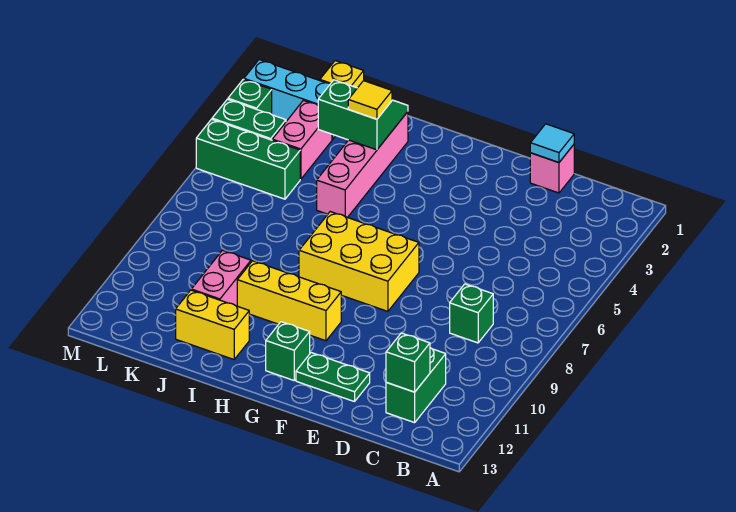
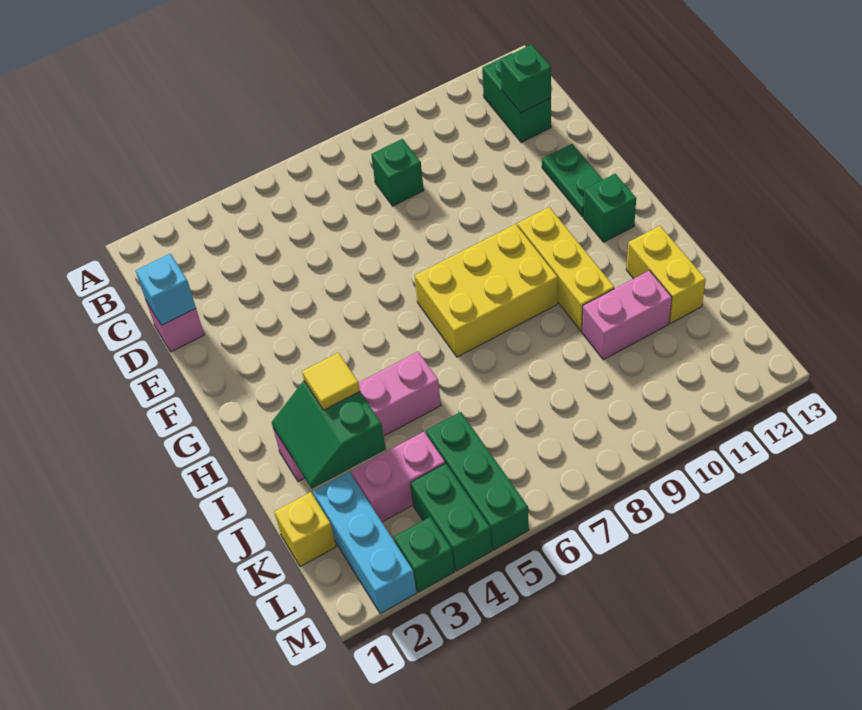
green brick C11:C12 level 1 -> green brick B12:C12 level 1
cyan tile D1 level 2 -> cyan brick D1 level 2
yellow brick F7:H8 level 1 -> yellow brick G7:H9 level 1

